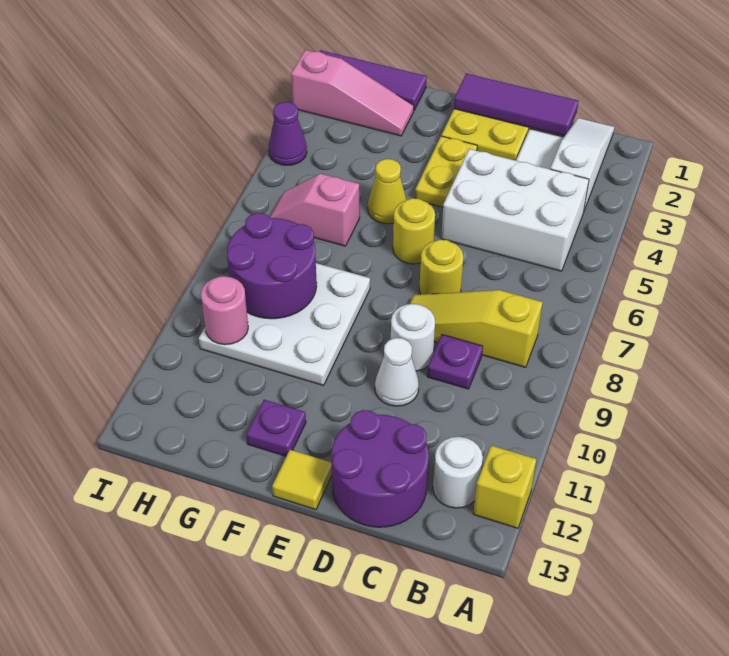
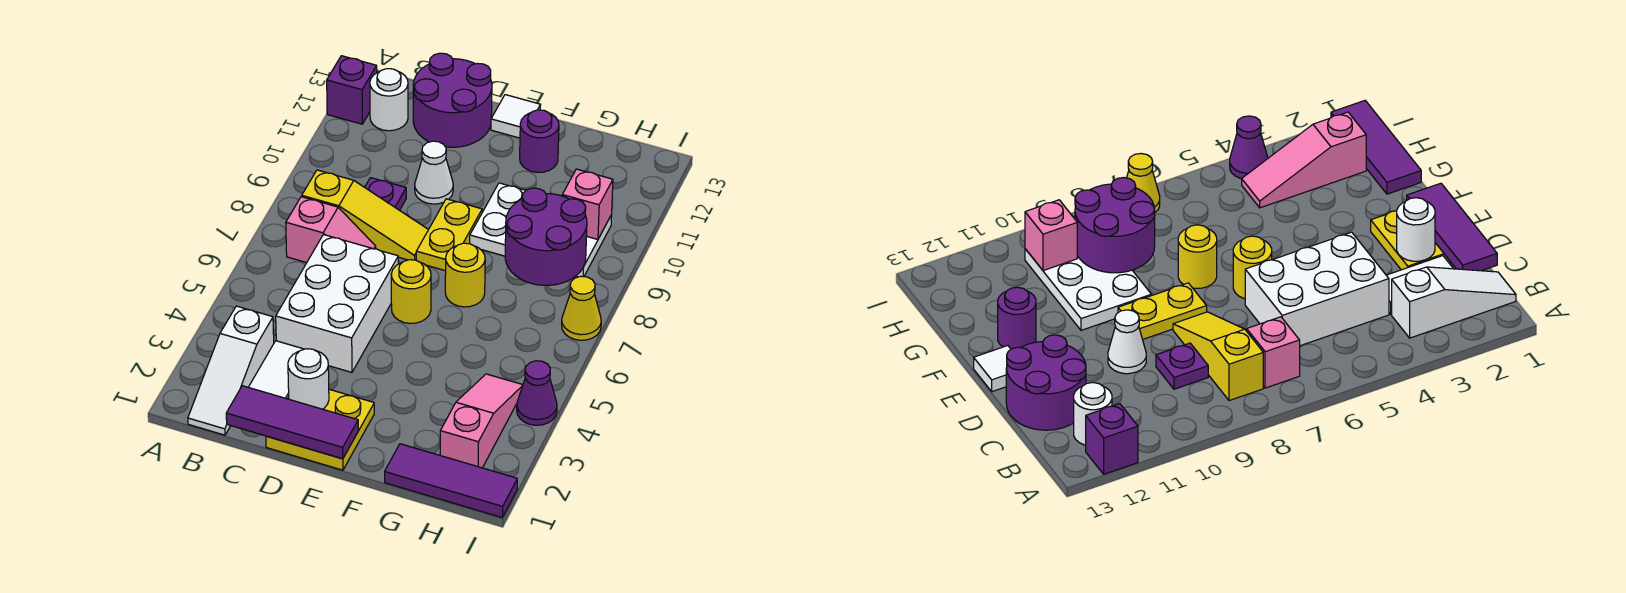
yellow brick A12 level 1 -> purple brick A12 level 1
white brick B4:D5 level 1 -> white brick C4:D6 level 1
yellow round brick D7 level 1 -> yellow round brick F7 level 1
white round brick D9 level 1 -> white round brick D2 level 2
yellow plate E3:E4 level 1 -> yellow plate E8:E9 level 1
yellow tile E13 level 1 -> white tile E13 level 1
yellow cone F5 level 1 -> yellow cone I7 level 1
white plate F8:H10 level 1 -> white plate F9:H10 level 1
purple plate F12 level 1 -> purple round brick F12 level 1
pink slope G2:I2 level 1 top I -> pink slope H2:H4 level 1 top 2
pink slope G6:H6 level 1 top G -> pink slope B7:C7 level 1 top B
pink round brick H10 level 2 -> pink brick H10 level 2

